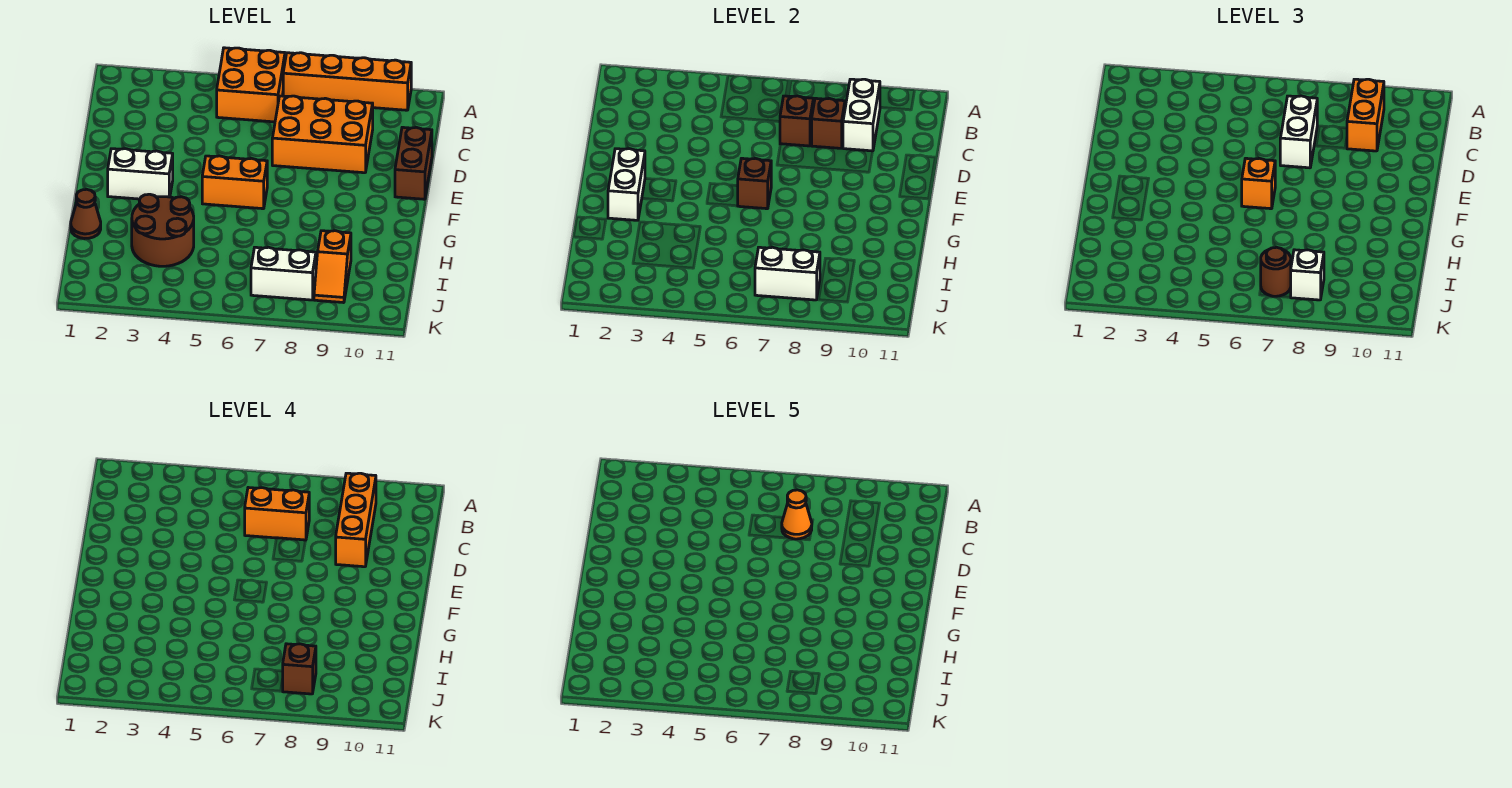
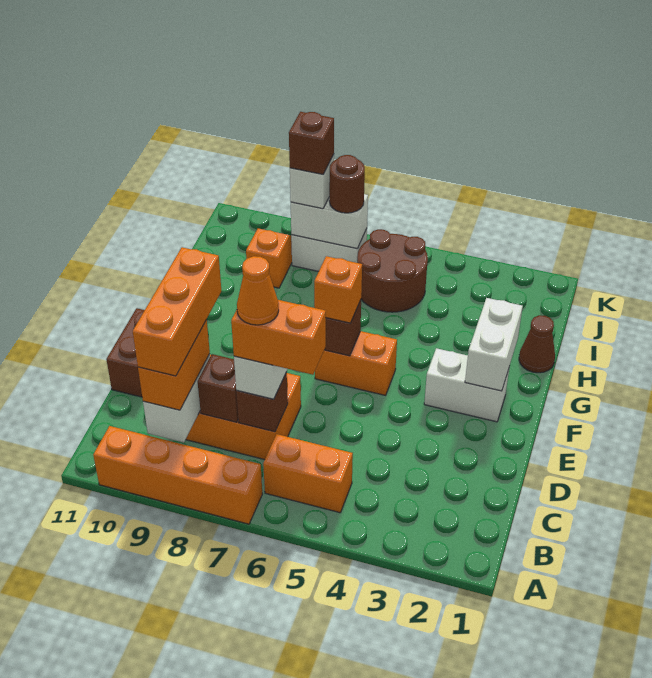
orange brick A5:B6 level 1 -> orange brick B5:B6 level 1
brown round brick H3:I4 level 1 -> brown round brick I5:J6 level 1

